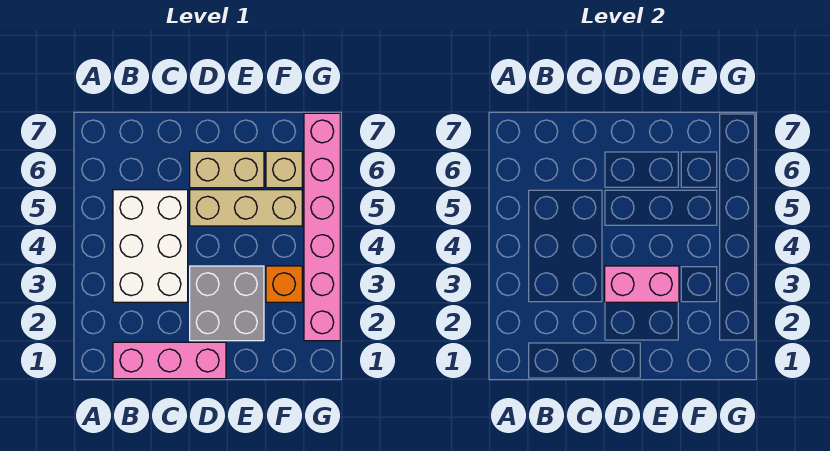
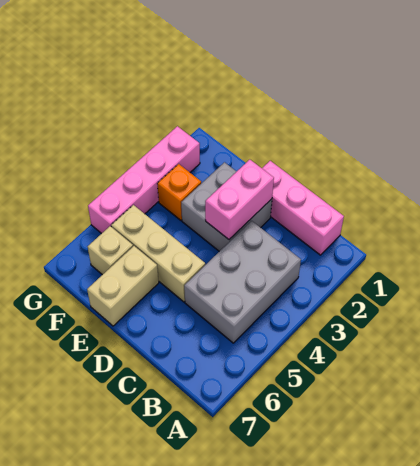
white brick B3:C5 level 1 -> grey brick B3:C5 level 1
pink brick D3:E3 level 2 -> pink brick D2:D3 level 2
tan brick D6:E6 level 1 -> tan brick E6:E7 level 1
pink brick G2:G7 level 1 -> pink brick G2:G5 level 1

